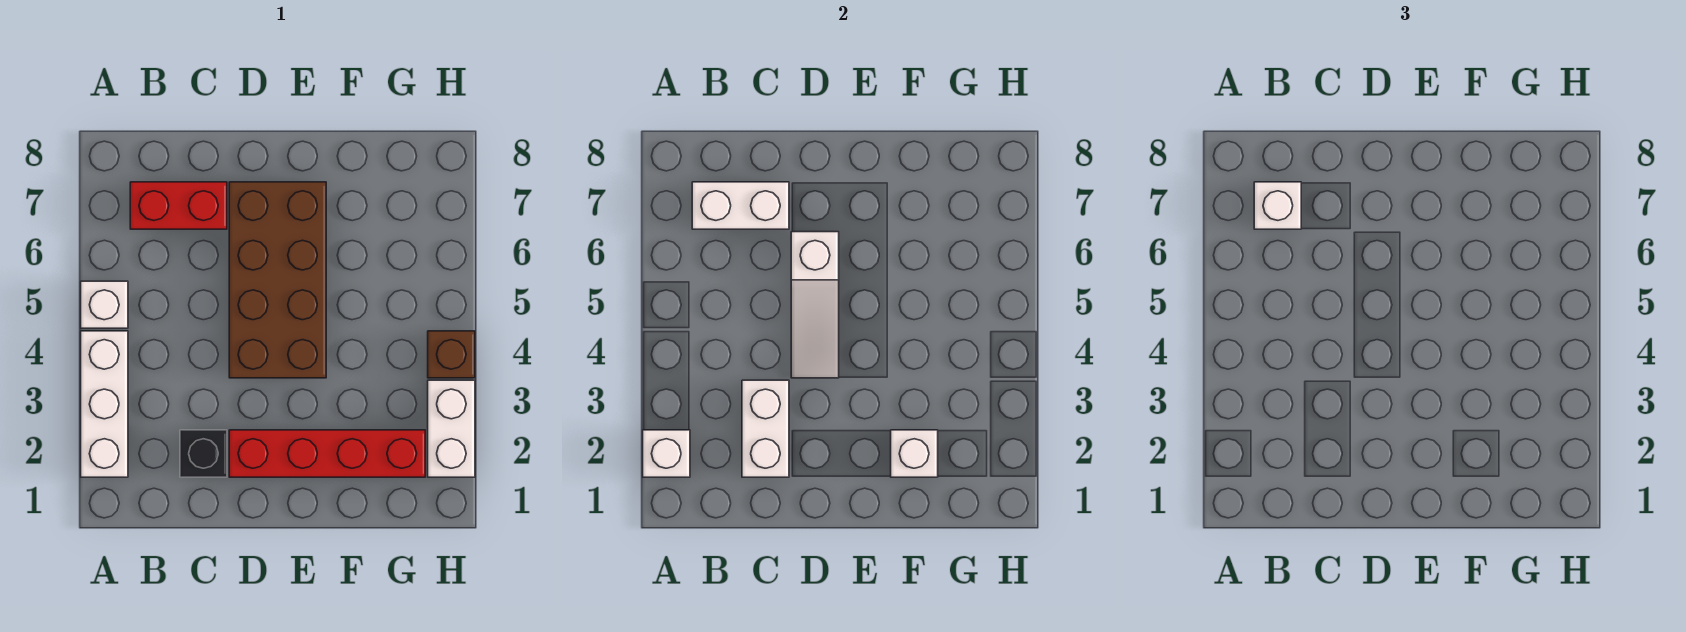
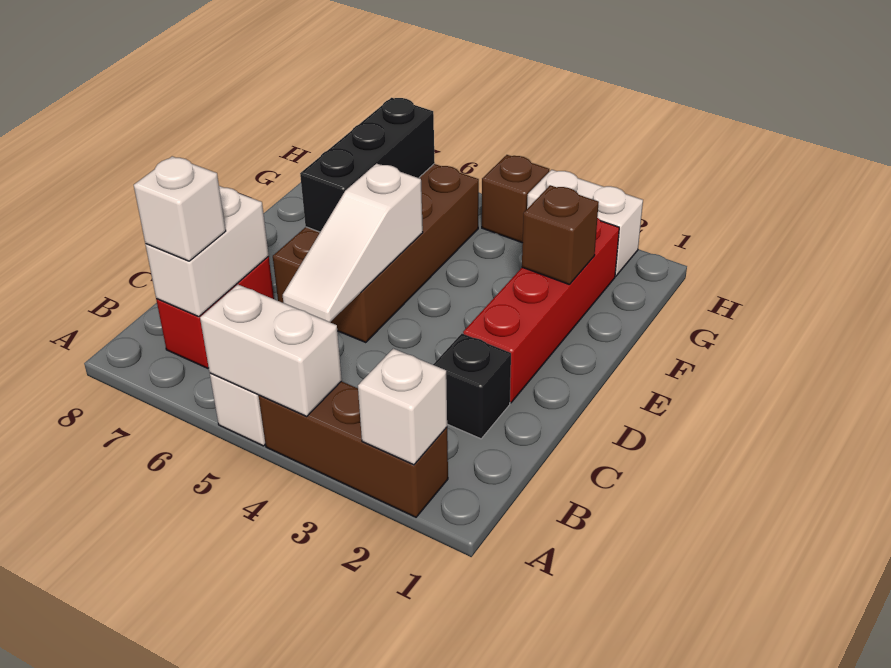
white brick A2:A4 level 1 -> brown brick A2:A4 level 1
white brick C2:C3 level 2 -> white brick A4:A5 level 2
brown brick D4:E7 level 1 -> brown brick D5:G6 level 1
white slope D4:D6 level 2 top 6 -> white slope C5:E5 level 2 top E
none -> black brick E6:G6 level 2
white brick F2 level 2 -> brown brick F2 level 2

